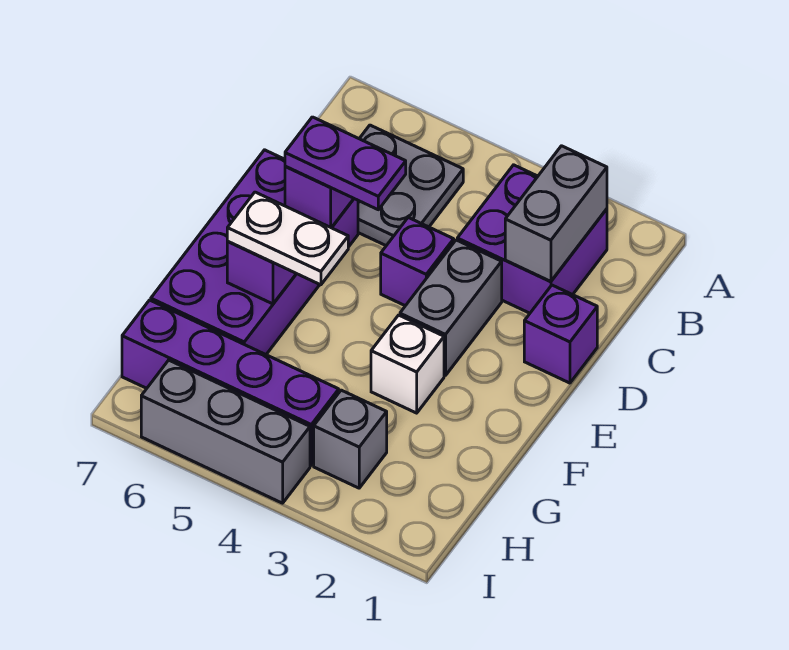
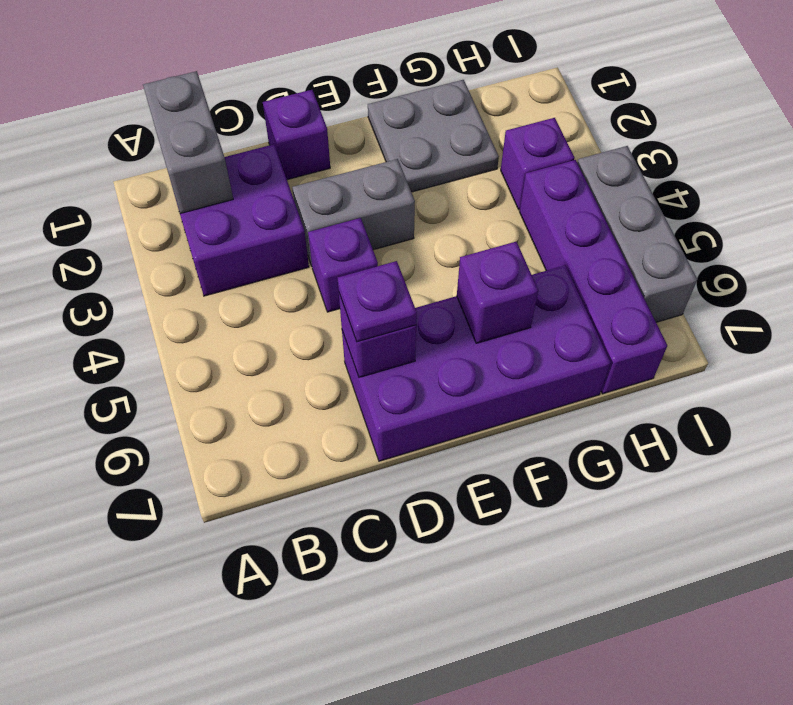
grey brick B2:C2 level 2 -> grey brick B1:B2 level 2
grey plate B5:C6 level 1 -> grey plate F1:G2 level 1
purple plate D5:D6 level 3 -> purple plate D6 level 3
white brick F3 level 1 -> none
white plate F5:F6 level 3 -> none
grey brick H3 level 1 -> purple brick H3 level 1

